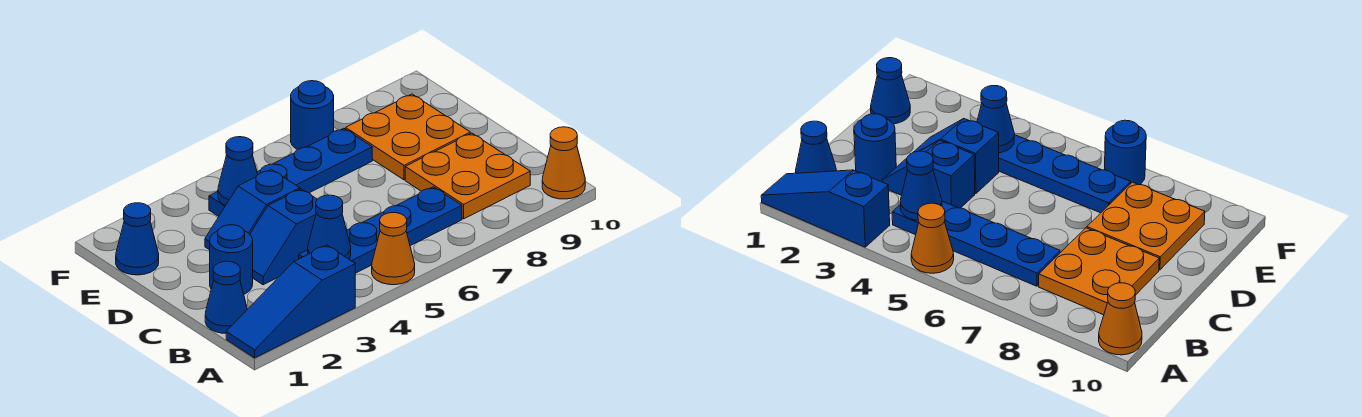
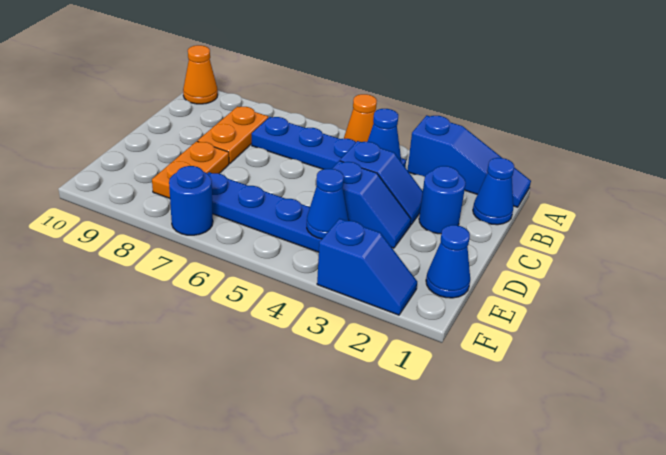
orange plate B8:C9 level 1 -> orange plate B8:C8 level 1
orange plate D8:E9 level 1 -> orange plate D8:E8 level 1
none -> blue slope F2:F3 level 1 top 3

